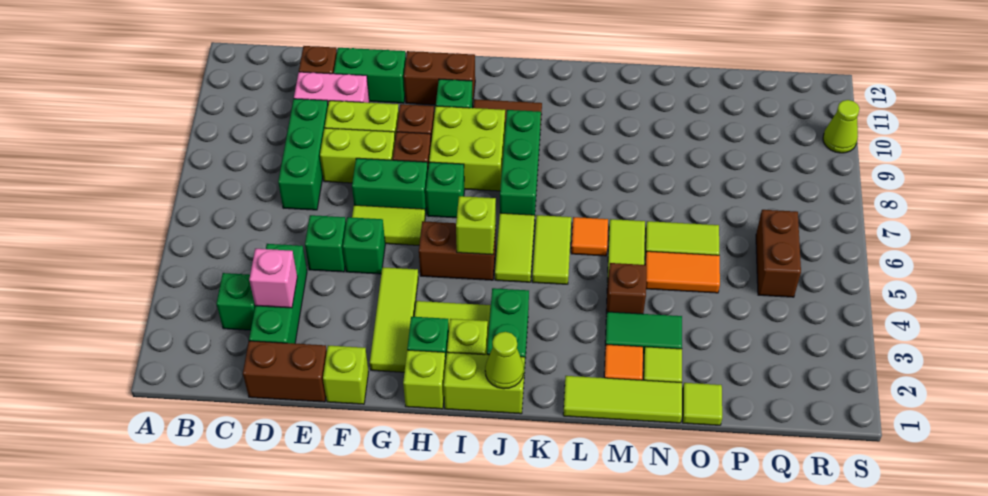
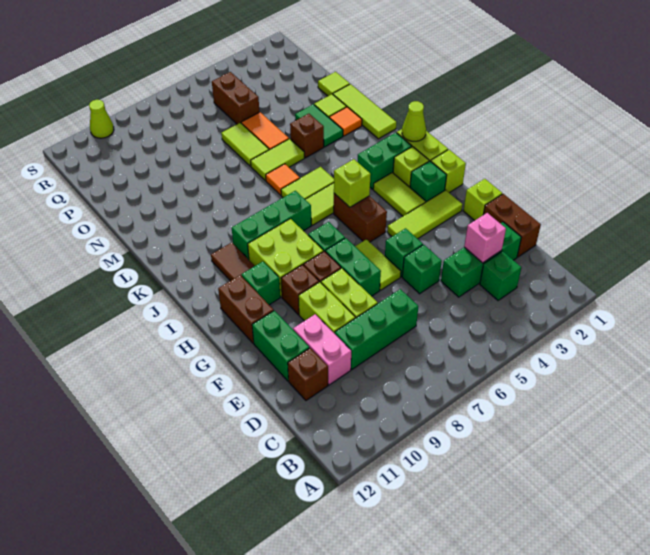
brown brick Q5:Q6 level 1 -> brown brick P5:Q5 level 1

